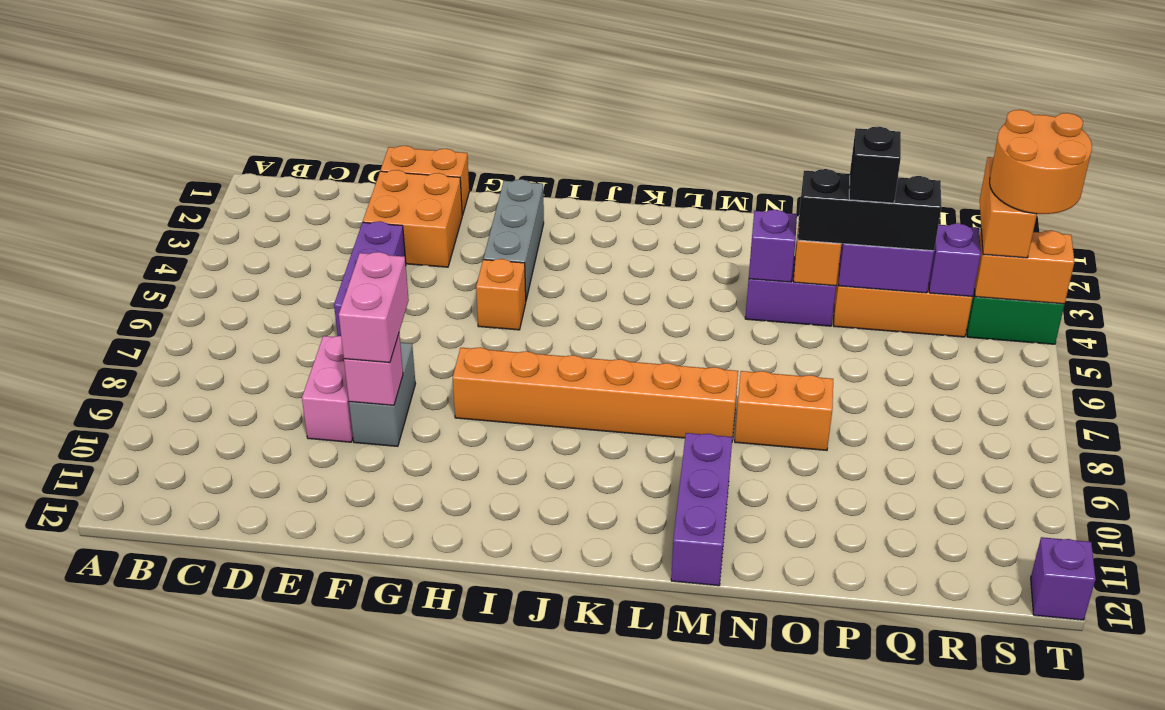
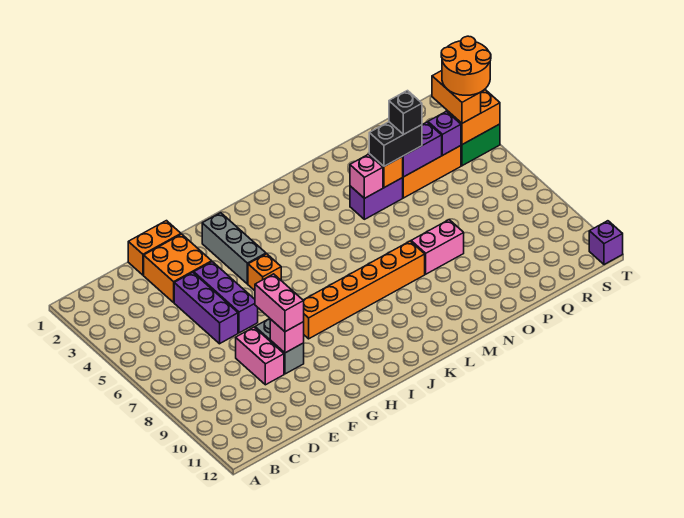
purple brick M10:M12 level 1 -> purple brick F4:F6 level 1
purple brick N4 level 2 -> pink brick N4 level 2
orange brick N8:O8 level 1 -> pink brick N8:O8 level 1
black brick O4:Q4 level 3 -> black brick O4:P4 level 3

